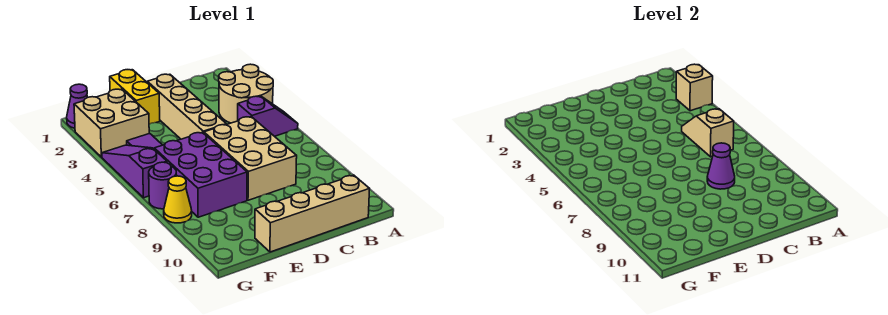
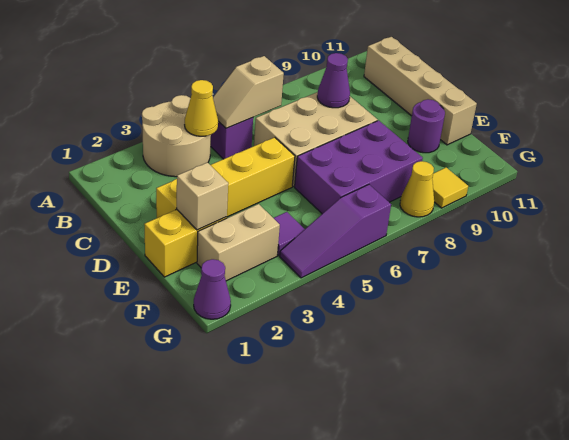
tan brick A3 level 2 -> tan brick E2 level 2
none -> yellow cone B4 level 2
tan brick D2:D5 level 1 -> yellow brick D2:D5 level 1
tan brick F2:G3 level 1 -> tan brick F2:F3 level 1
purple round brick G7 level 1 -> purple round brick E10 level 1
none -> yellow tile G9 level 1

